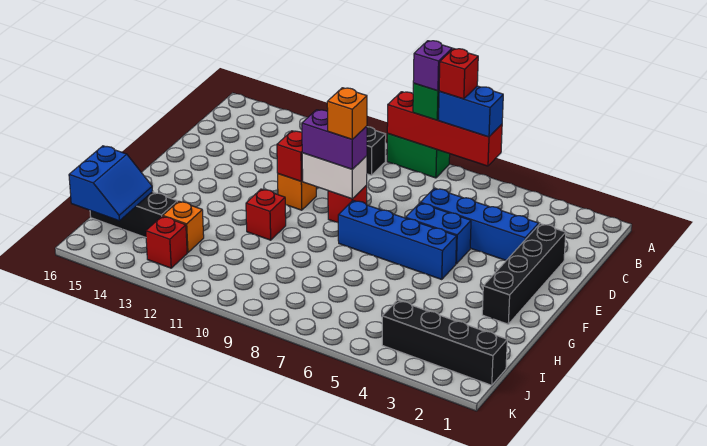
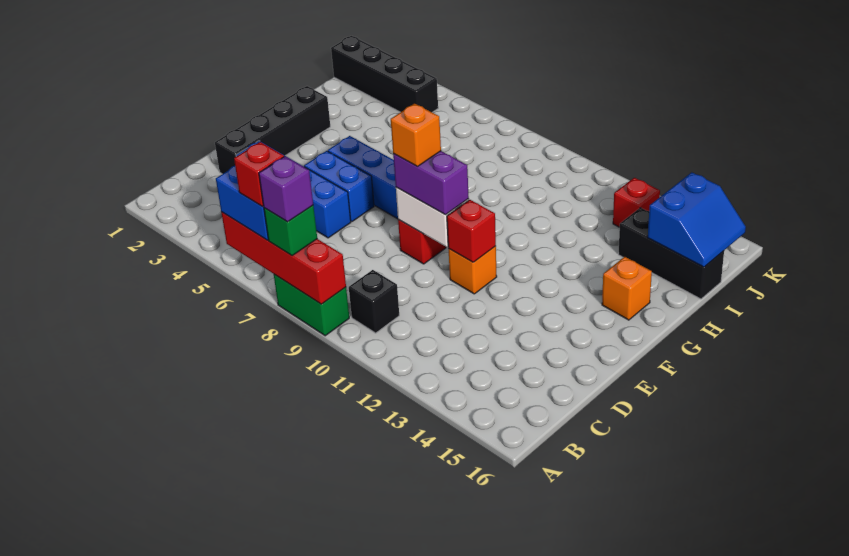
red brick G11 level 1 -> none
orange brick I13 level 1 -> orange brick G15 level 1
blue slope I15:J16 level 2 top 16 -> blue slope I15:J16 level 2 top 15

